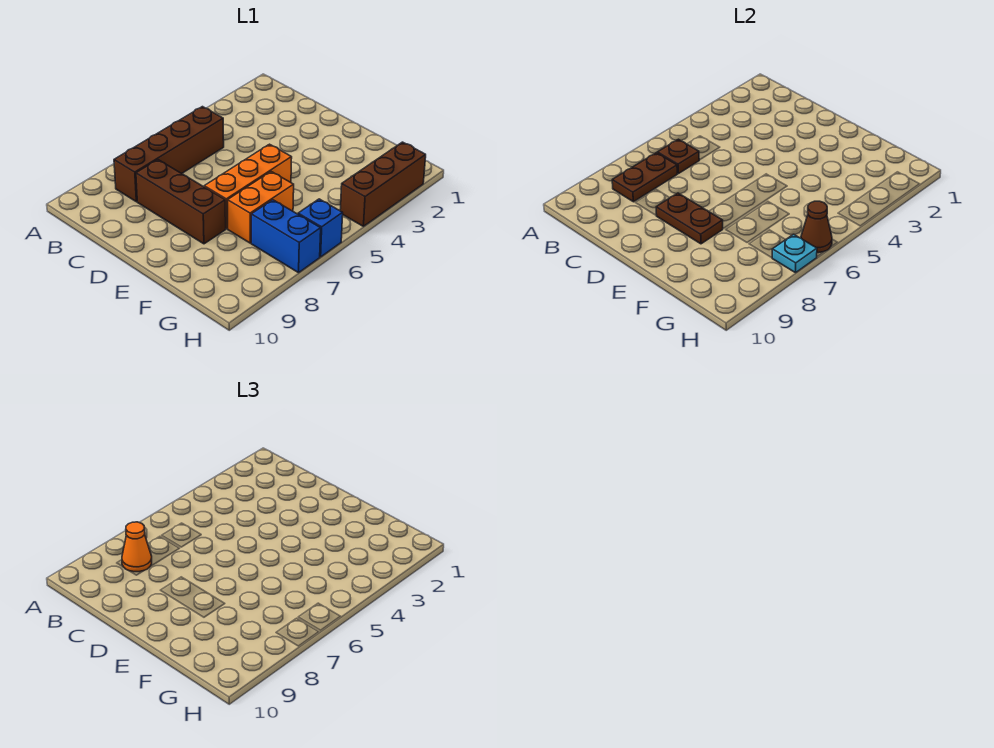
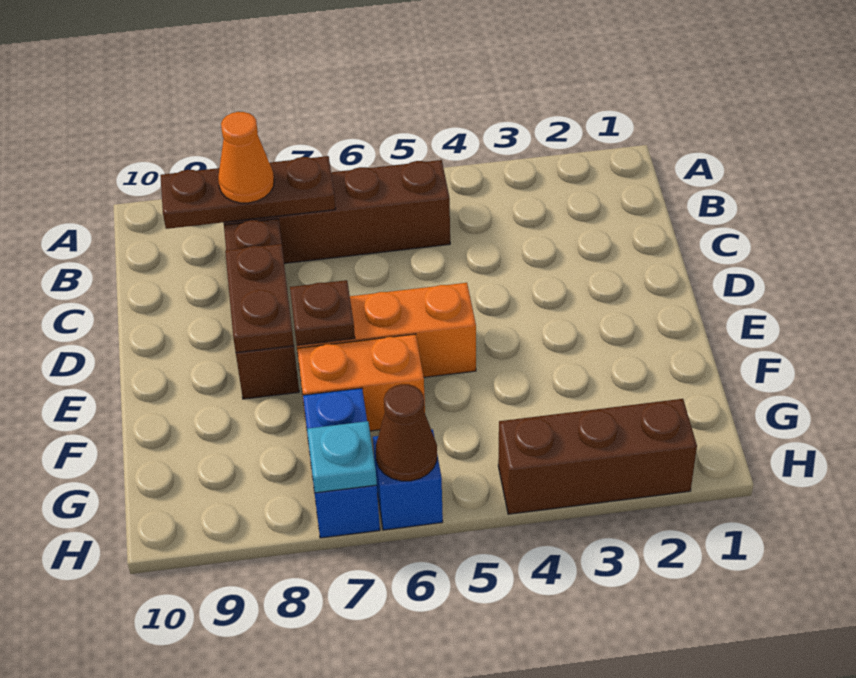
brown plate B6 level 2 -> brown plate E7 level 2
brown plate B7:B8 level 2 -> brown plate B7:B9 level 2

